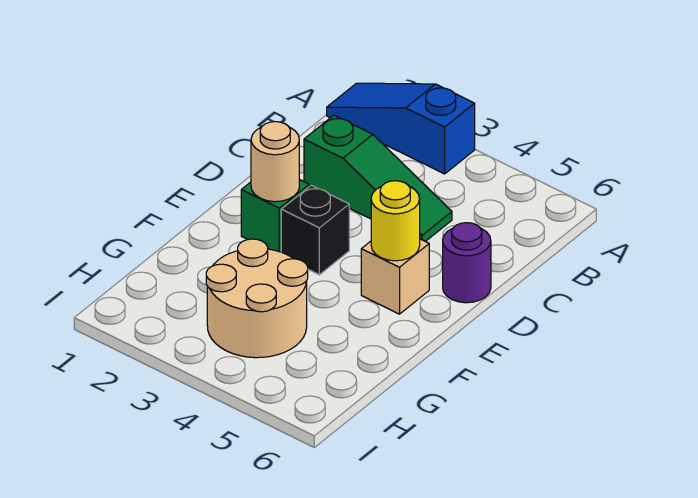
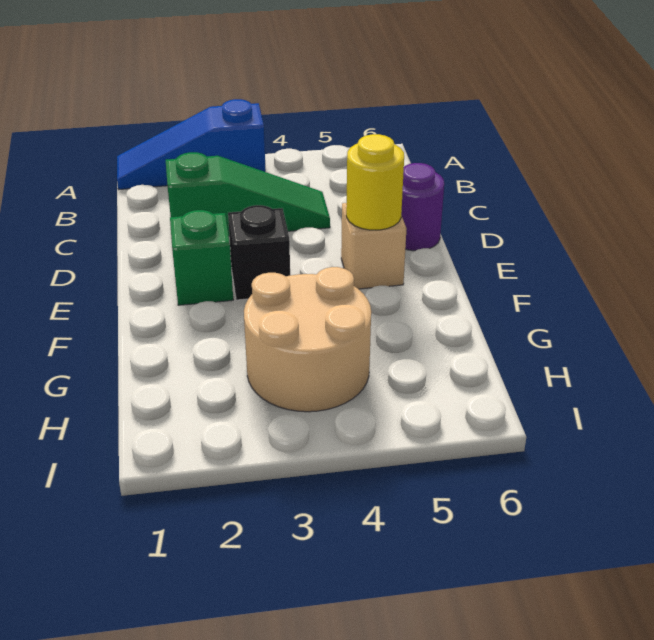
tan round brick E2 level 2 -> none

